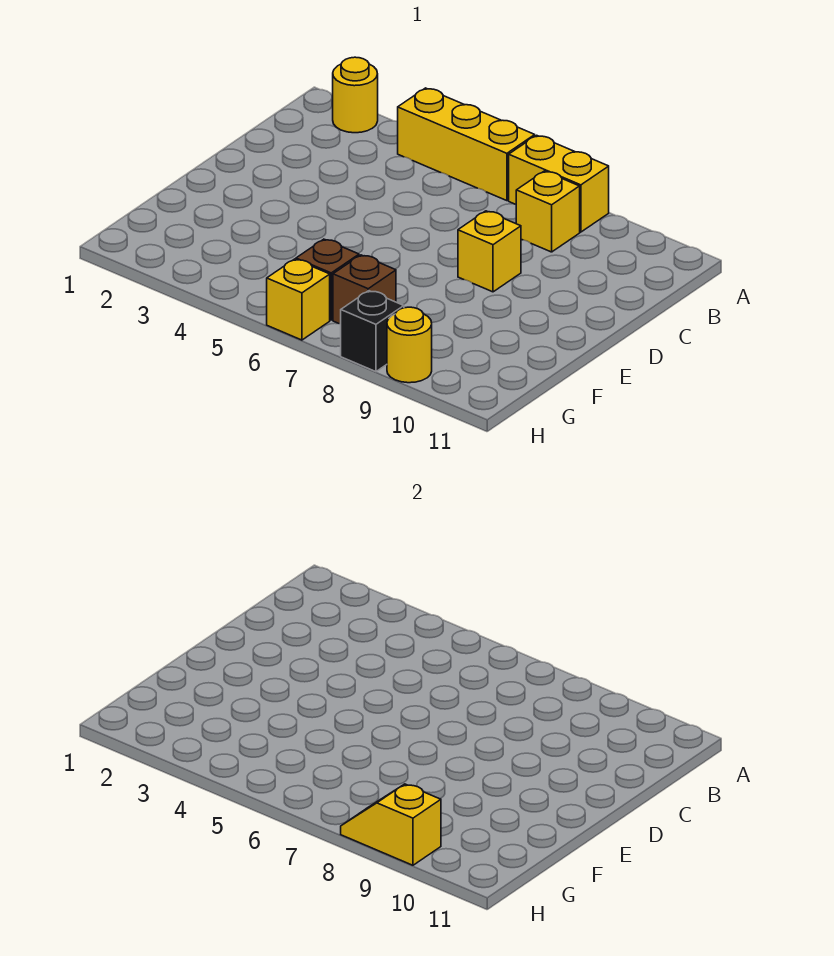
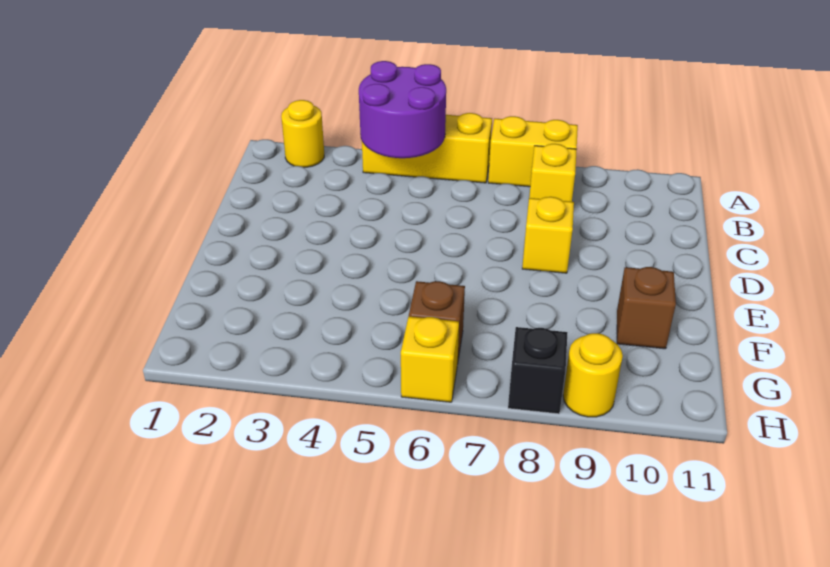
none -> purple round brick A4:B5 level 2
brown brick G7 level 1 -> brown brick F10 level 1
yellow slope H8:H9 level 2 top 9 -> none

